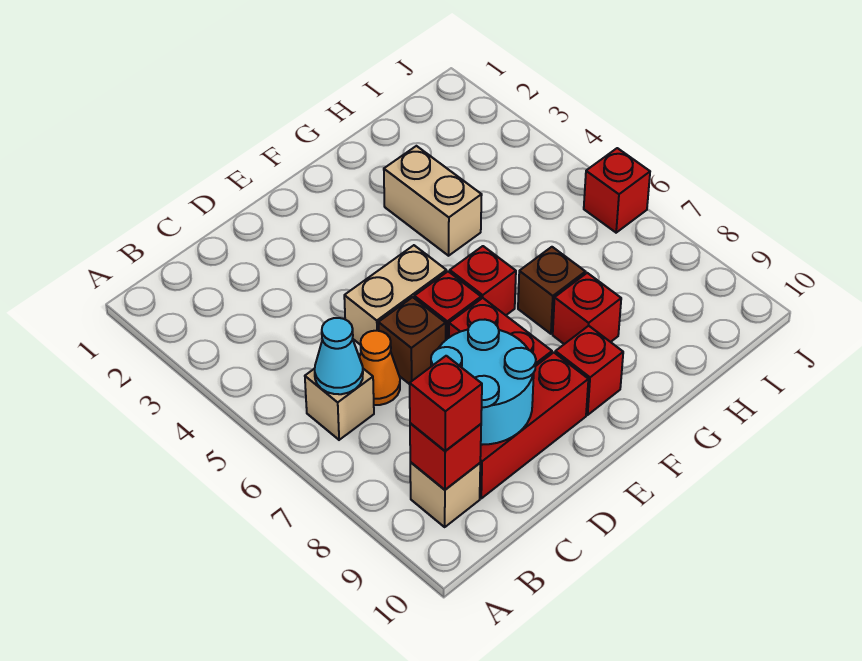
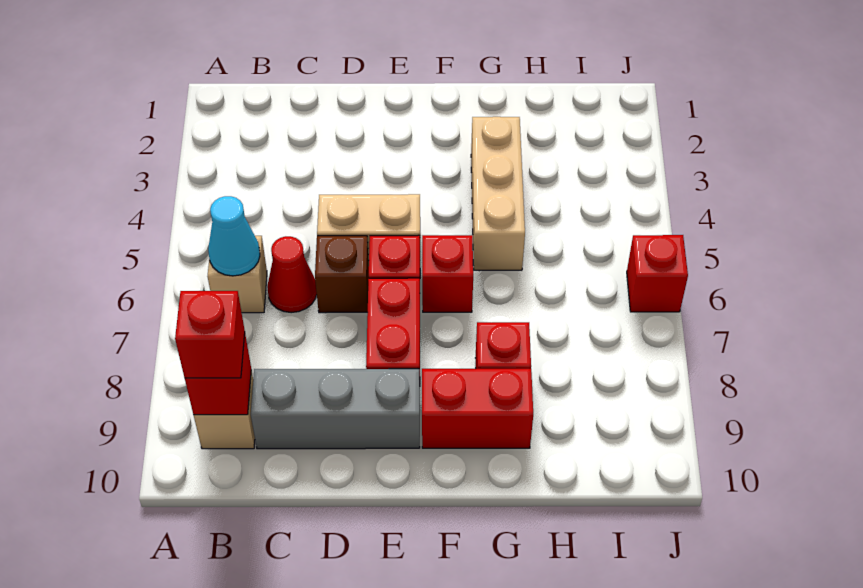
orange cone C6 level 1 -> red cone C6 level 1
cyan round brick C8:D9 level 2 -> none
red brick C9:E9 level 1 -> grey brick C9:E9 level 1
red brick F9 level 1 -> red brick F9:G9 level 1
tan brick G3:G4 level 1 -> tan brick G3:G5 level 1
brown brick G7 level 1 -> none

